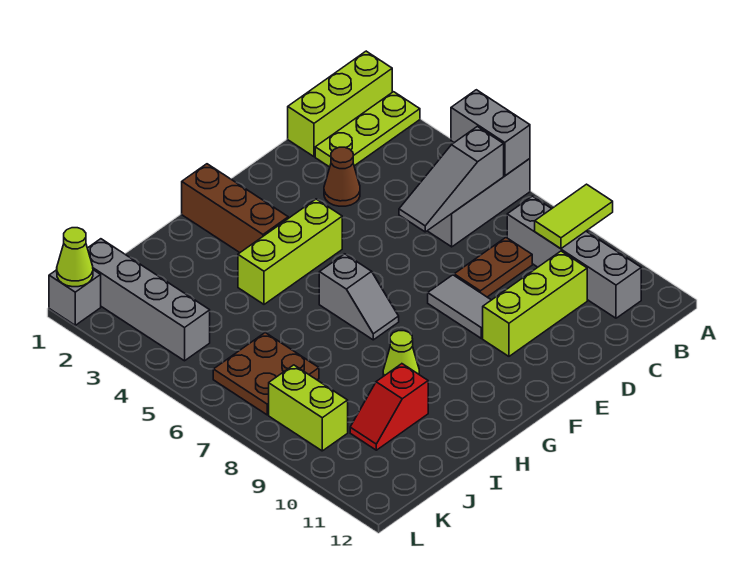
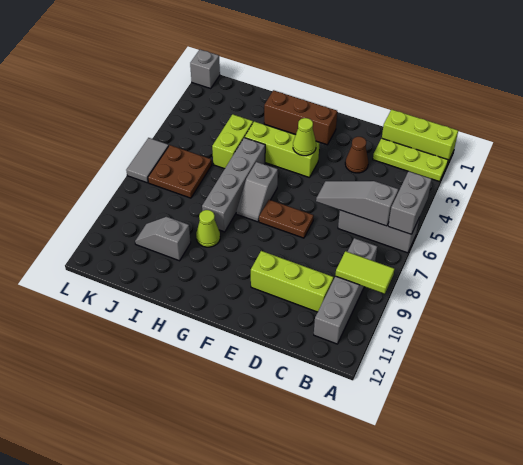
brown plate C8:D8 level 1 -> brown plate E7:F7 level 1
grey tile E8:E9 level 1 -> grey tile L6:L7 level 1
brown brick G1:G3 level 1 -> brown brick F2:H2 level 1
red slope I10:J10 level 1 top I -> grey slope I10:J10 level 1 top I
grey brick K1:K4 level 1 -> grey brick H5:H8 level 1
lime brick K8:K9 level 1 -> lime brick I4:I5 level 1
lime cone L1 level 2 -> lime cone F4 level 2

